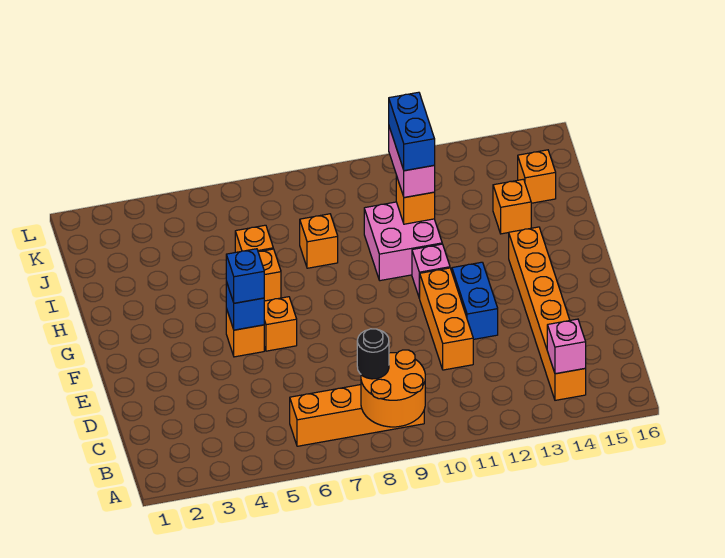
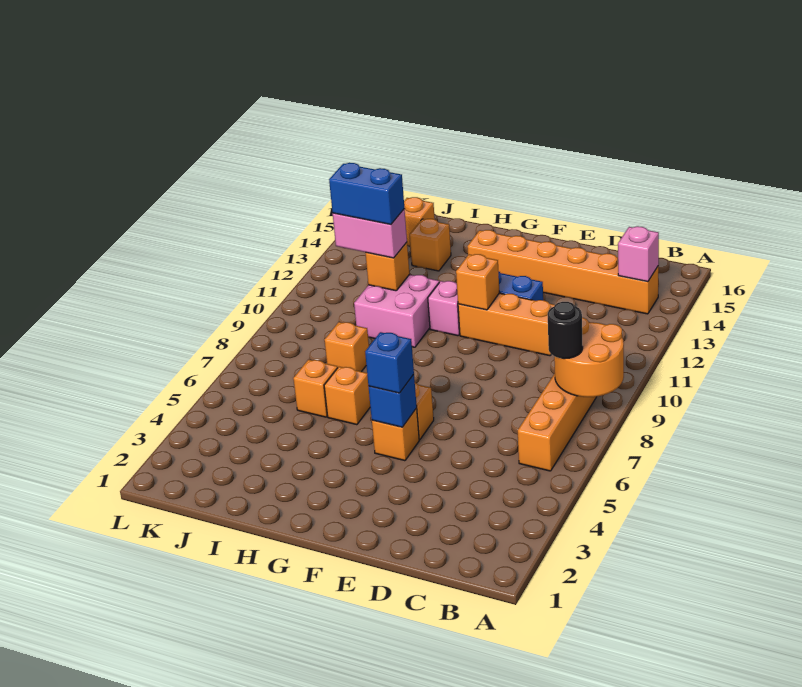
none -> orange brick F11 level 2

